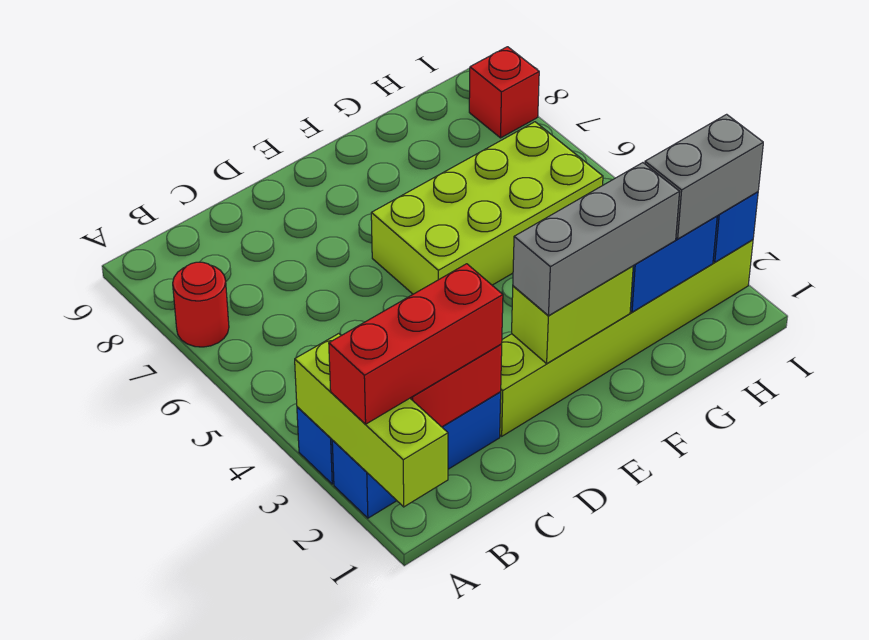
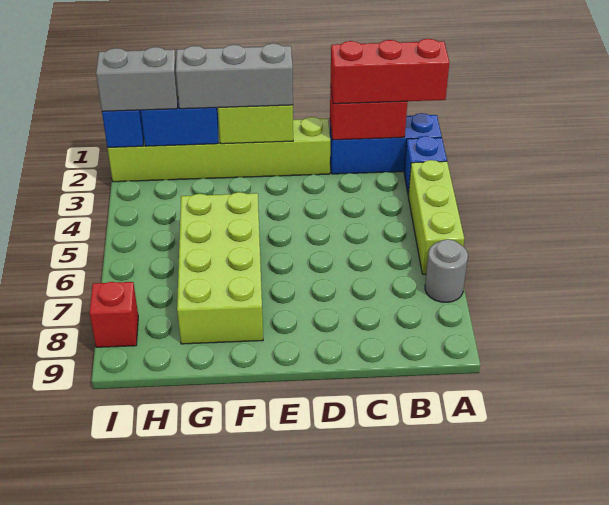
lime brick A1:A3 level 2 -> lime brick A4:A6 level 1
red round brick A7 level 1 -> grey round brick A7 level 1
lime brick E5:H6 level 1 -> lime brick F5:G8 level 1

